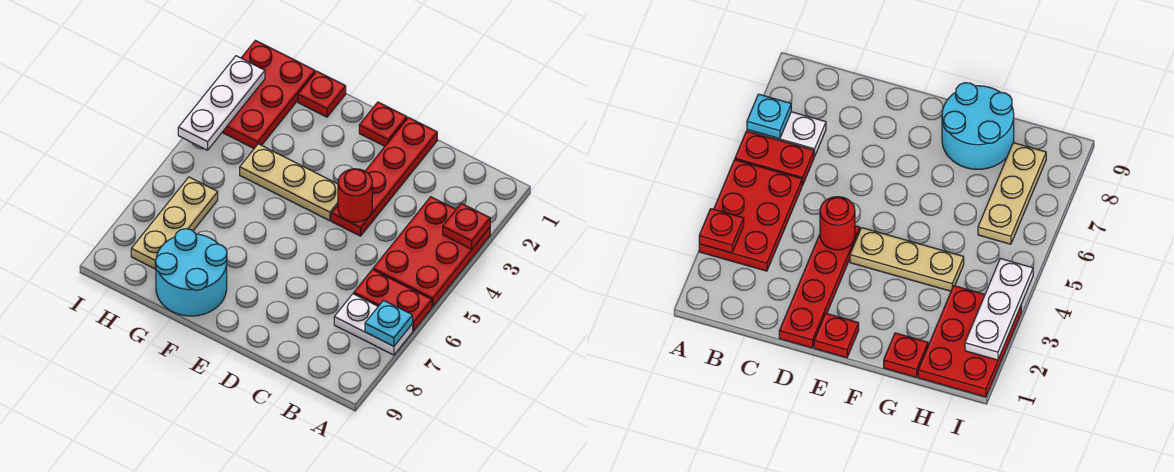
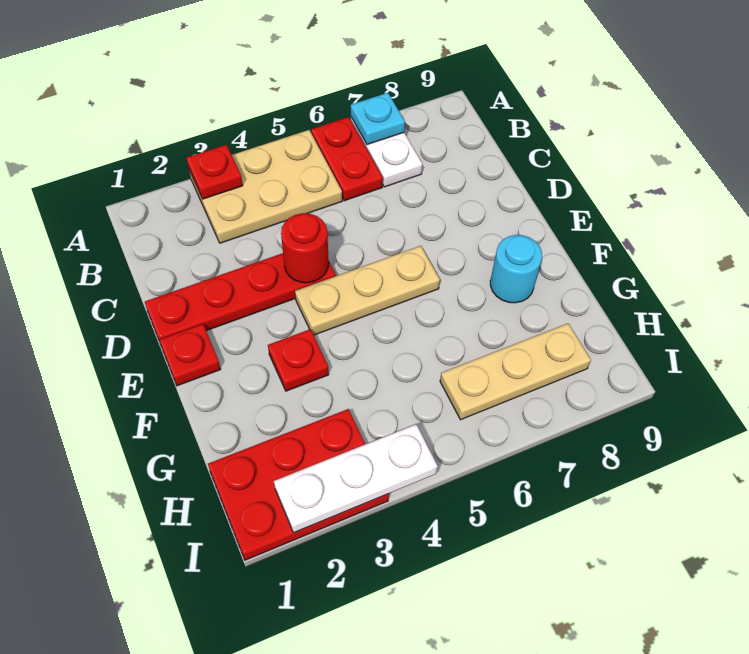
red plate A3:B5 level 1 -> tan plate A3:B5 level 1
tan plate E4:G4 level 1 -> tan plate E4:E6 level 1
cyan round brick F8:G9 level 1 -> cyan round brick F8 level 1
red plate G1 level 1 -> red plate F3 level 1

